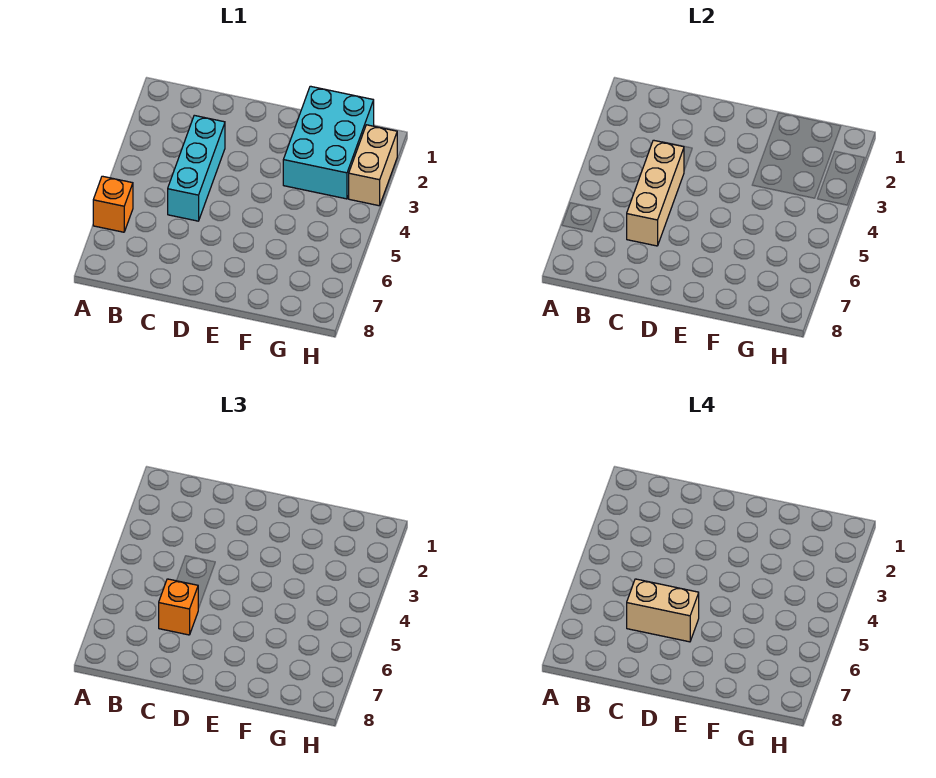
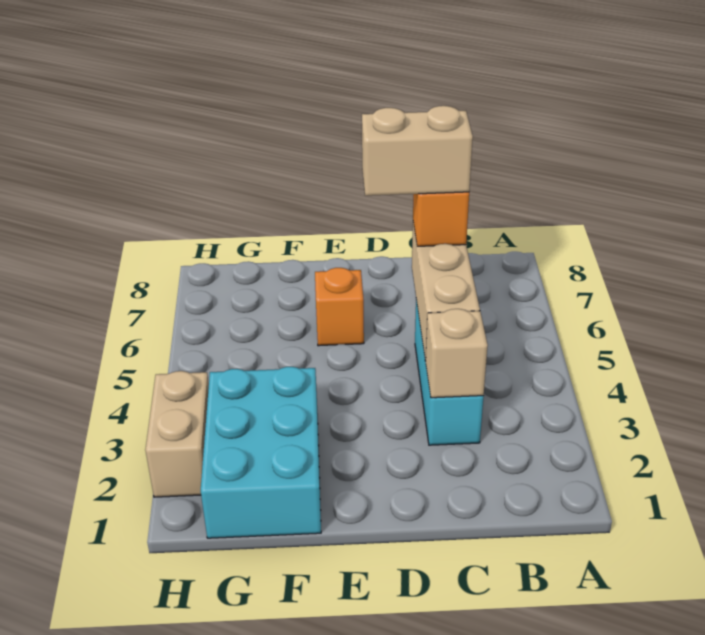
orange brick A6 level 1 -> orange brick E6 level 1
none -> tan brick C3 level 2

